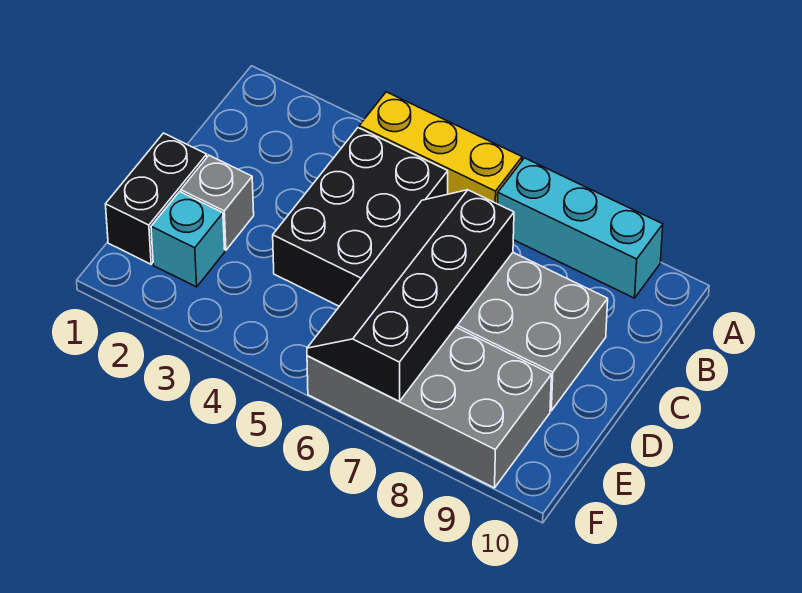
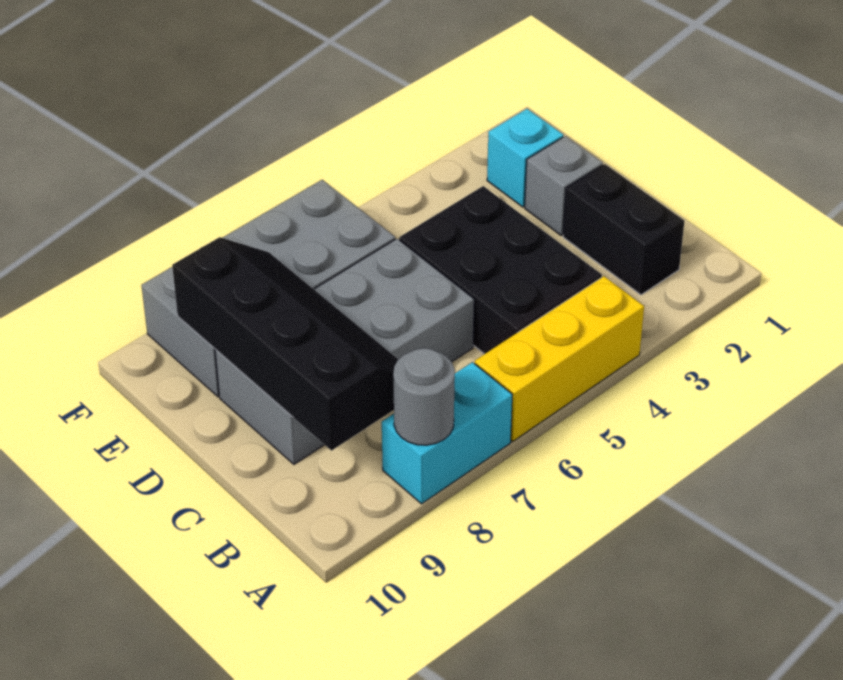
cyan brick A7:A9 level 1 -> cyan brick A7:A8 level 1
none -> grey round brick A8 level 2
black slope C6:F7 level 2 top 7 -> black slope B8:E9 level 2 top 9
black brick D1:E1 level 1 -> black brick B2:C2 level 1

